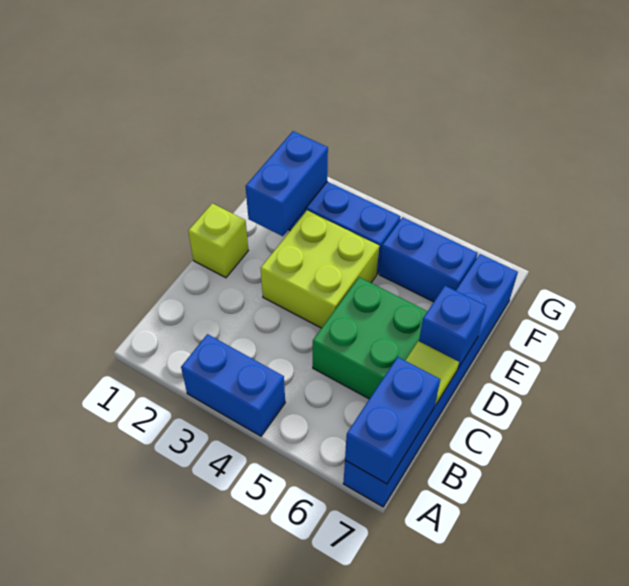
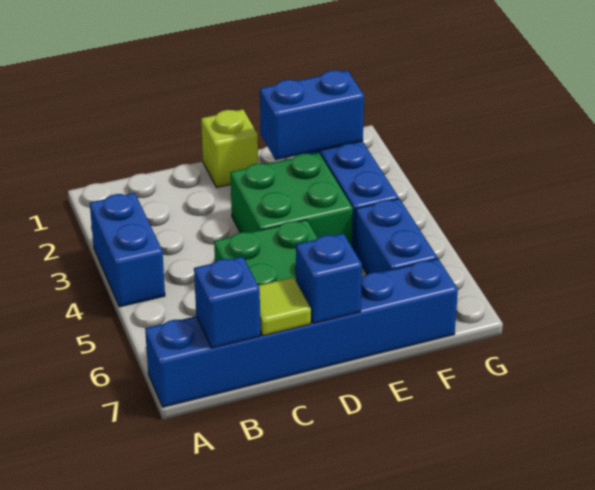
blue brick A7:B7 level 2 -> blue brick B7 level 2
lime brick D3:E4 level 1 -> green brick D3:E4 level 1

